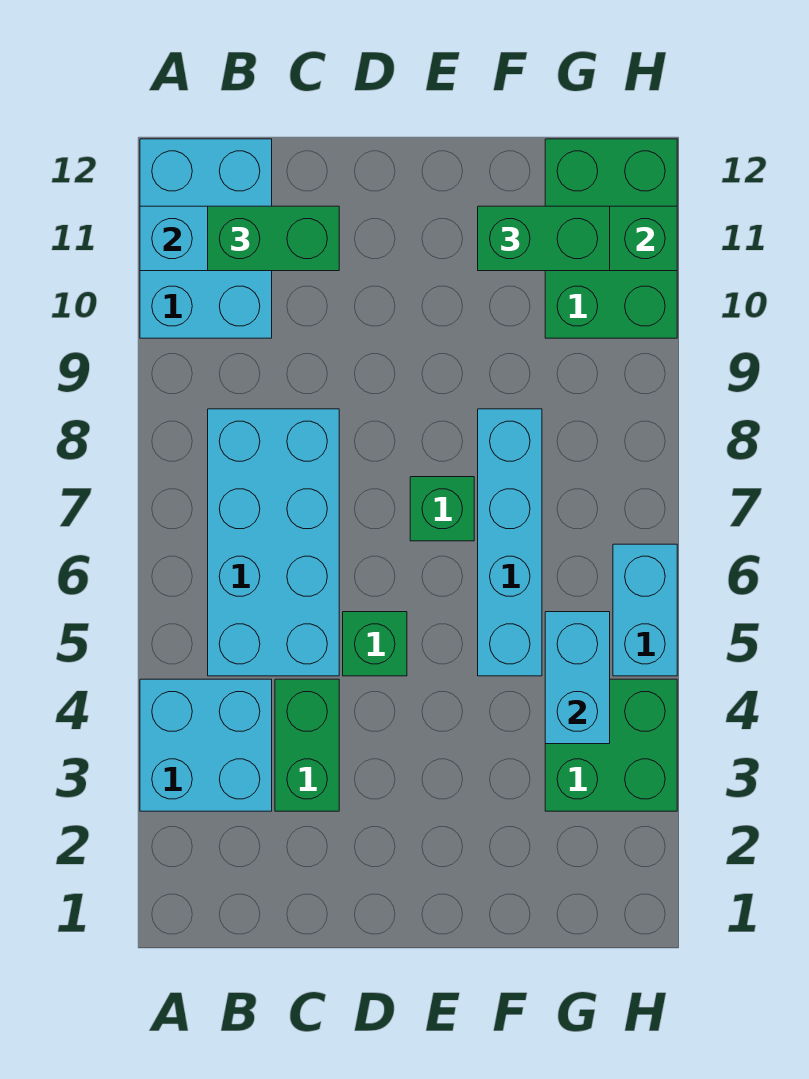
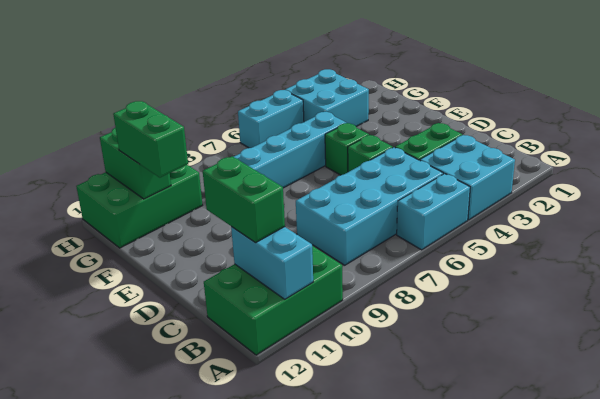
cyan brick A10:B12 level 1 -> green brick A10:B12 level 1
green brick E7 level 1 -> green brick E5 level 1
green brick G3:H4 level 1 -> cyan brick G3:H4 level 1
cyan brick G4:G5 level 2 -> cyan brick A5:A6 level 1

